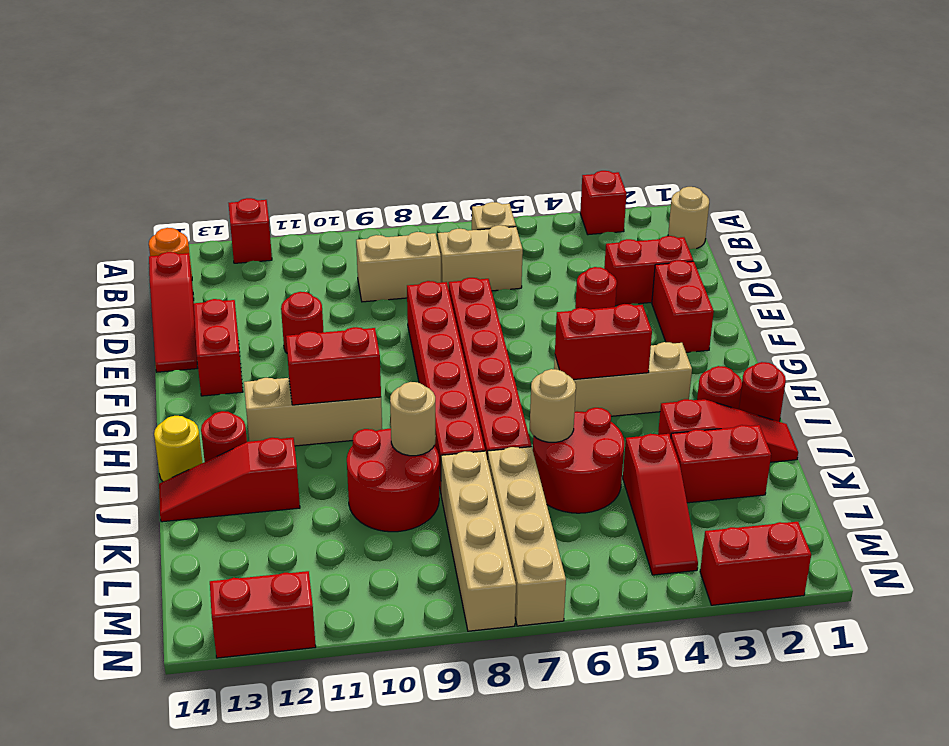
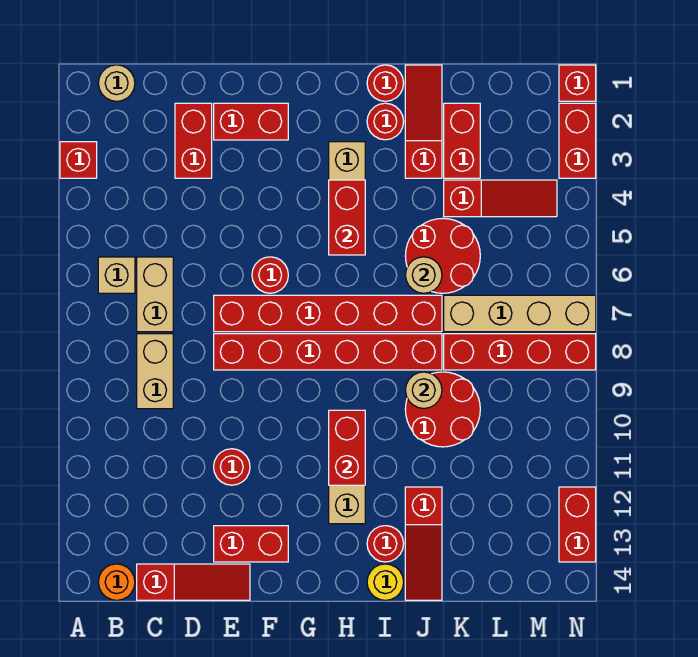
red brick A12 level 1 -> red brick N1 level 1
red round brick E4 level 1 -> red round brick F6 level 1
tan brick K8:N8 level 1 -> red brick K8:N8 level 1

